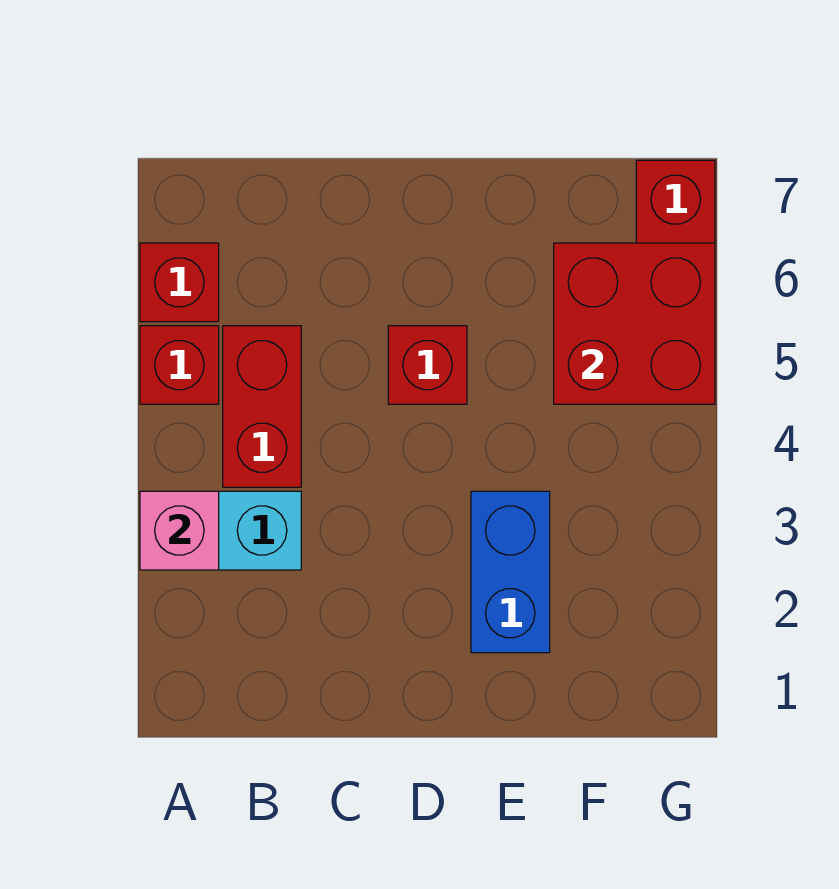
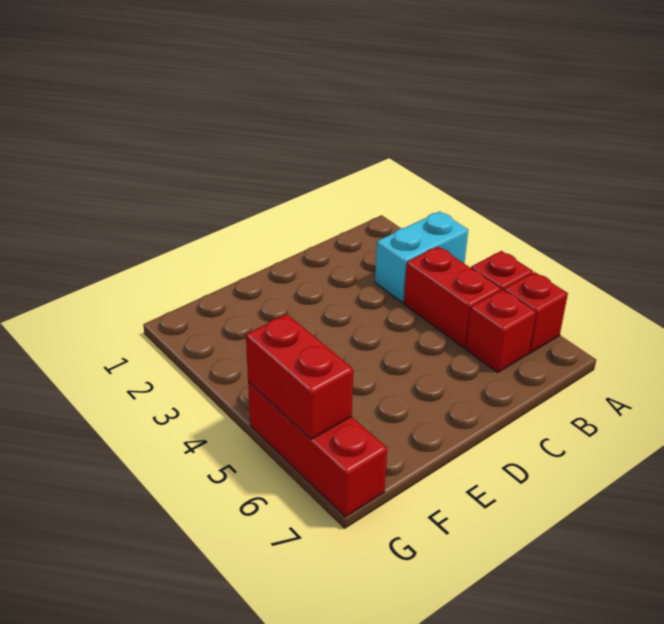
pink brick A3 level 2 -> none
red brick D5 level 1 -> red brick B6 level 1
blue brick E2:E3 level 1 -> none
red brick F5:G6 level 2 -> red brick G5:G6 level 2

